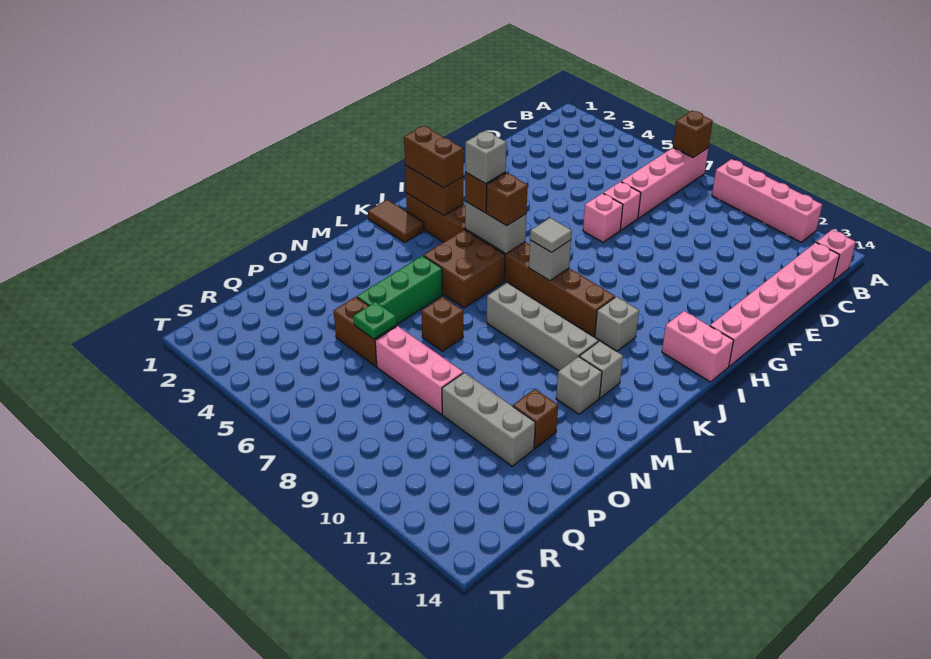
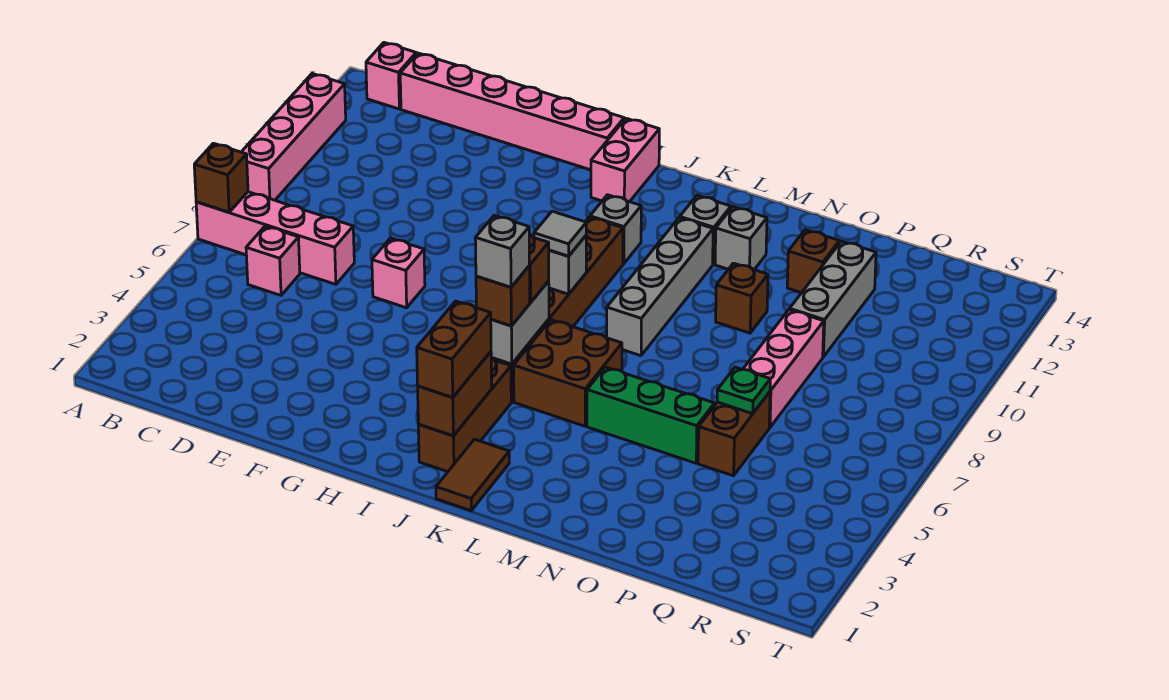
pink brick E7 level 1 -> pink brick C6 level 1
brown brick N7 level 1 -> brown brick N10 level 1

